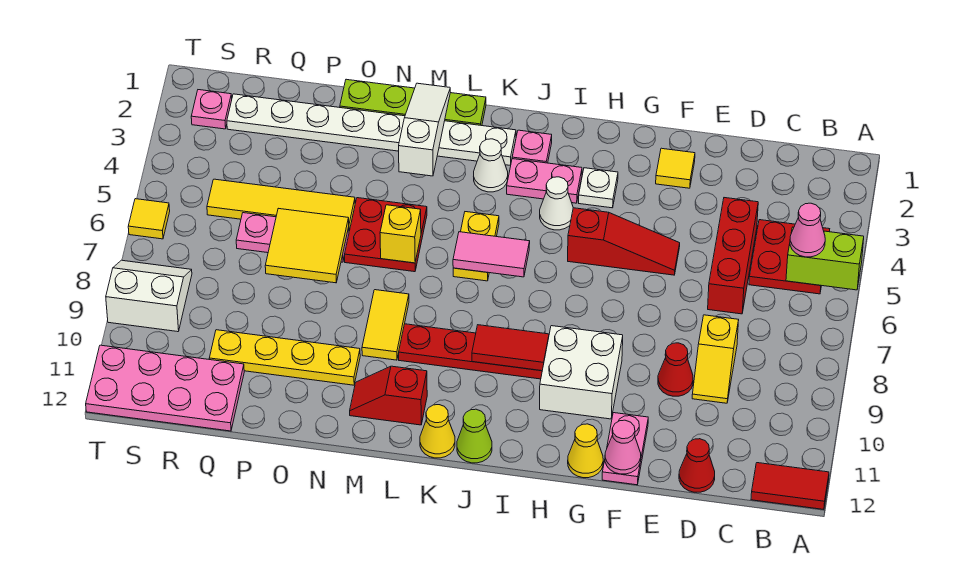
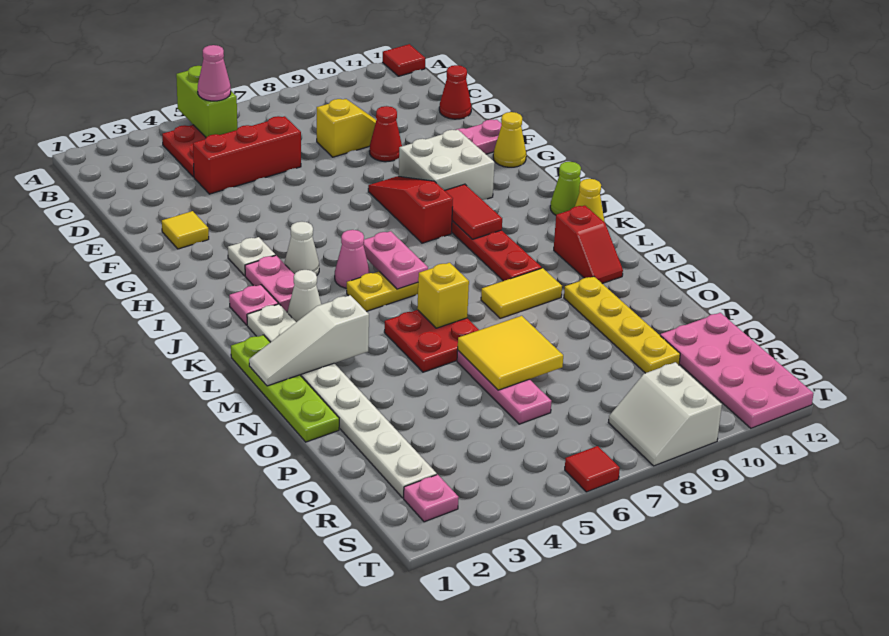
red tile A12:B12 level 1 -> red tile A12 level 1
red slope F5:H5 level 1 top H -> red slope G8:I8 level 1 top I
pink cone F12 level 2 -> pink cone J5 level 1
pink tile J6:K6 level 2 -> pink plate J6:K6 level 2
yellow tile O5:R5 level 1 -> none
yellow tile T6 level 1 -> red tile T6 level 1

